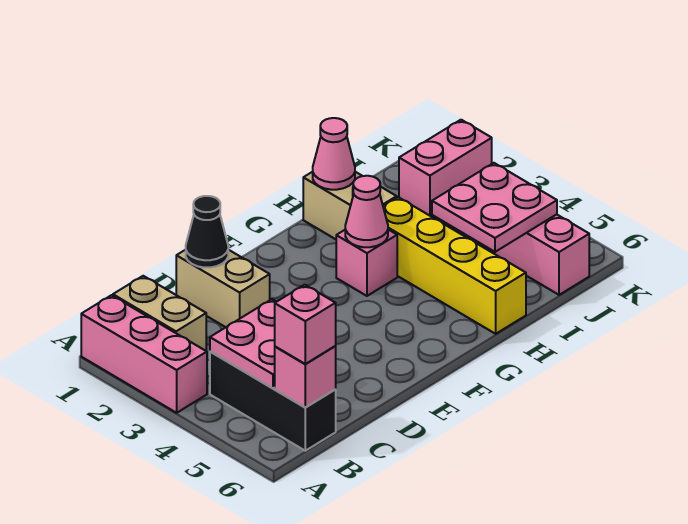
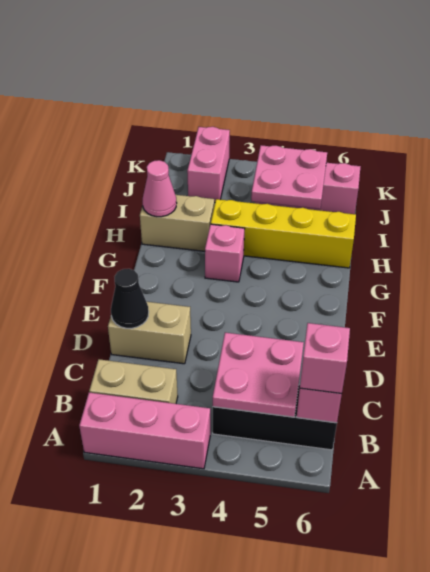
pink cone G3 level 2 -> none

